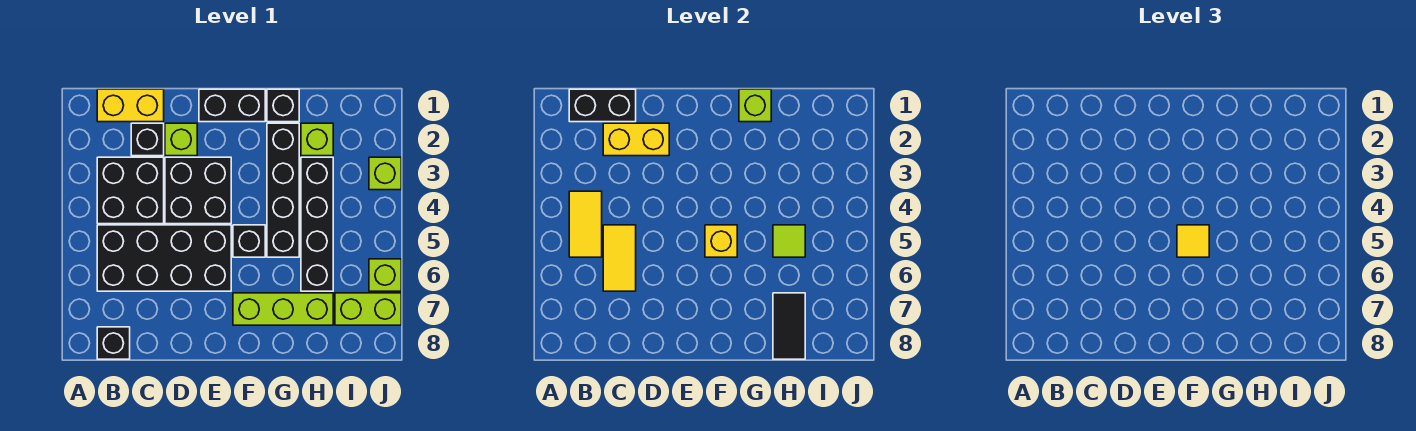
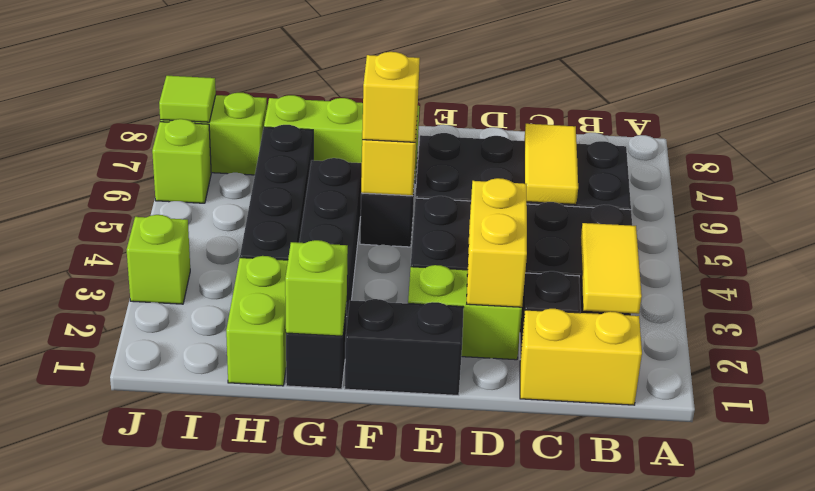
black brick B1:C1 level 2 -> none
yellow tile B4:B5 level 2 -> yellow tile B2:B3 level 2
black brick B8 level 1 -> none
yellow brick C2:D2 level 2 -> yellow brick D2:D3 level 2
lime brick D2 level 1 -> lime brick D2:E2 level 1
yellow tile F5 level 3 -> yellow brick F5 level 3
lime brick H2 level 1 -> lime brick H1:H2 level 1
lime tile H5 level 2 -> lime tile J7 level 2
black tile H7:H8 level 2 -> none

